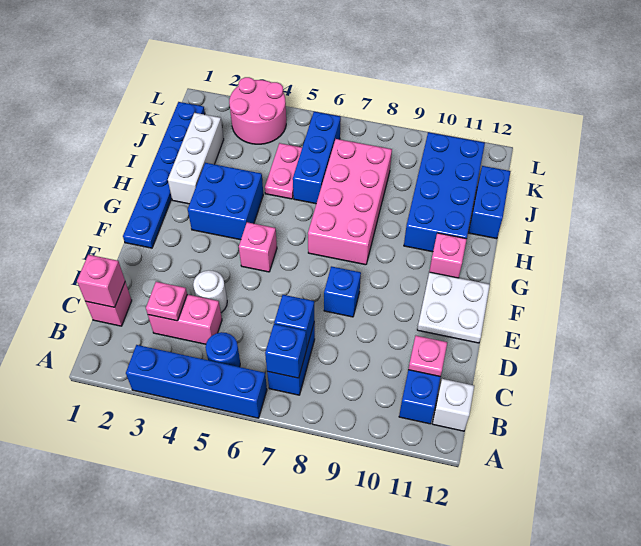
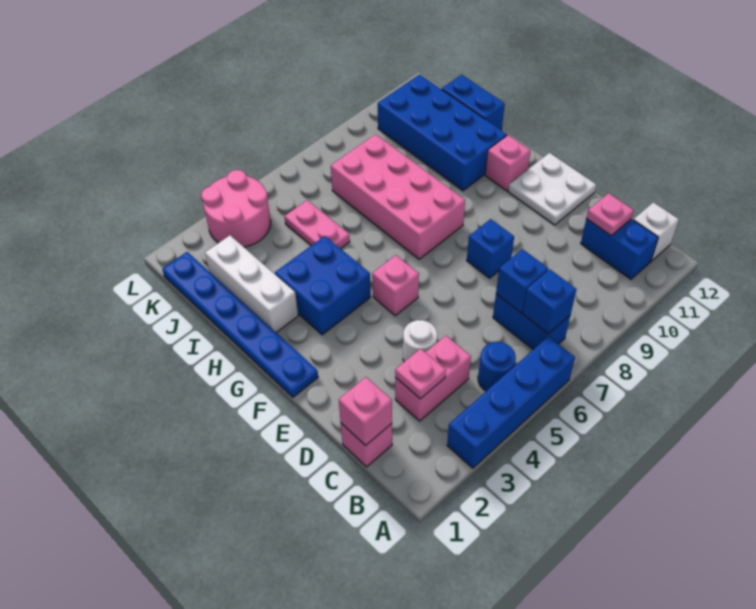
blue brick I6:K6 level 1 -> none

